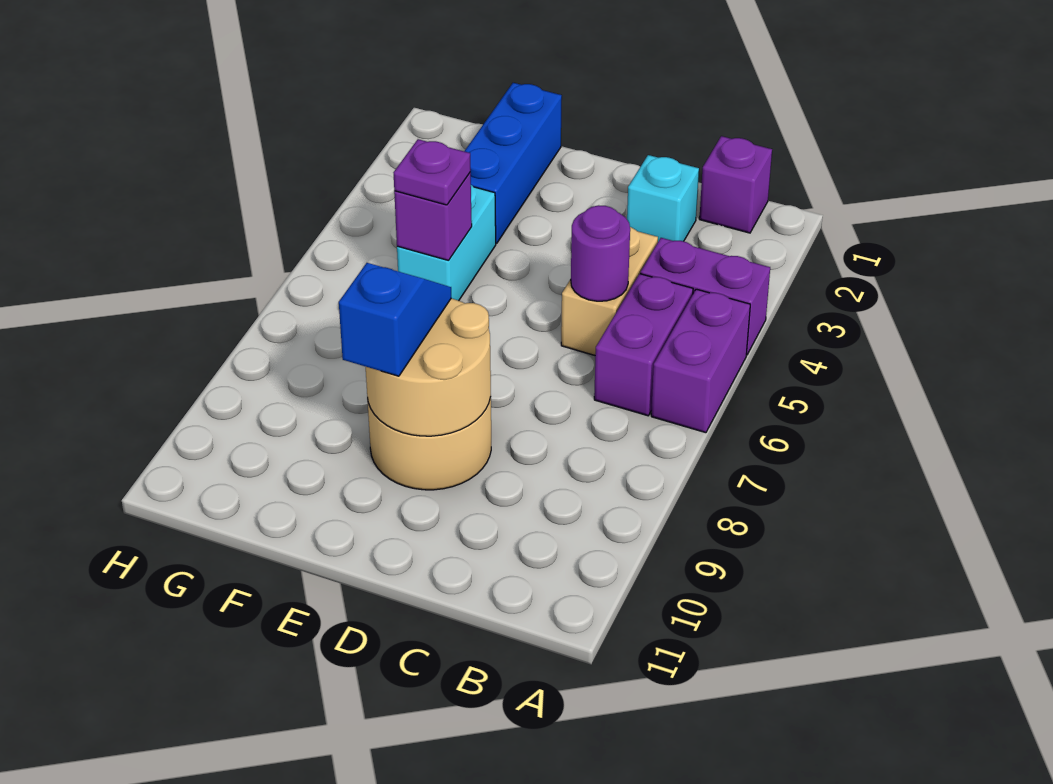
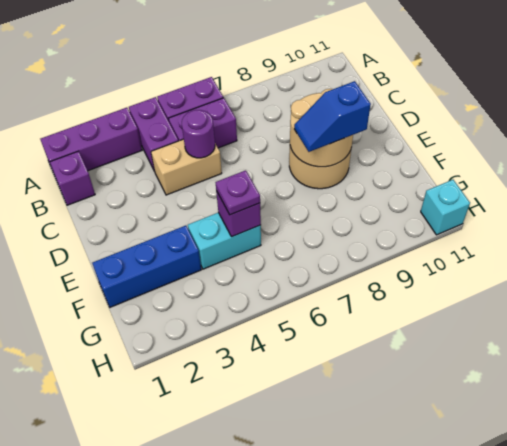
none -> purple brick A1:A3 level 1
cyan brick C2 level 1 -> cyan brick H11 level 1

